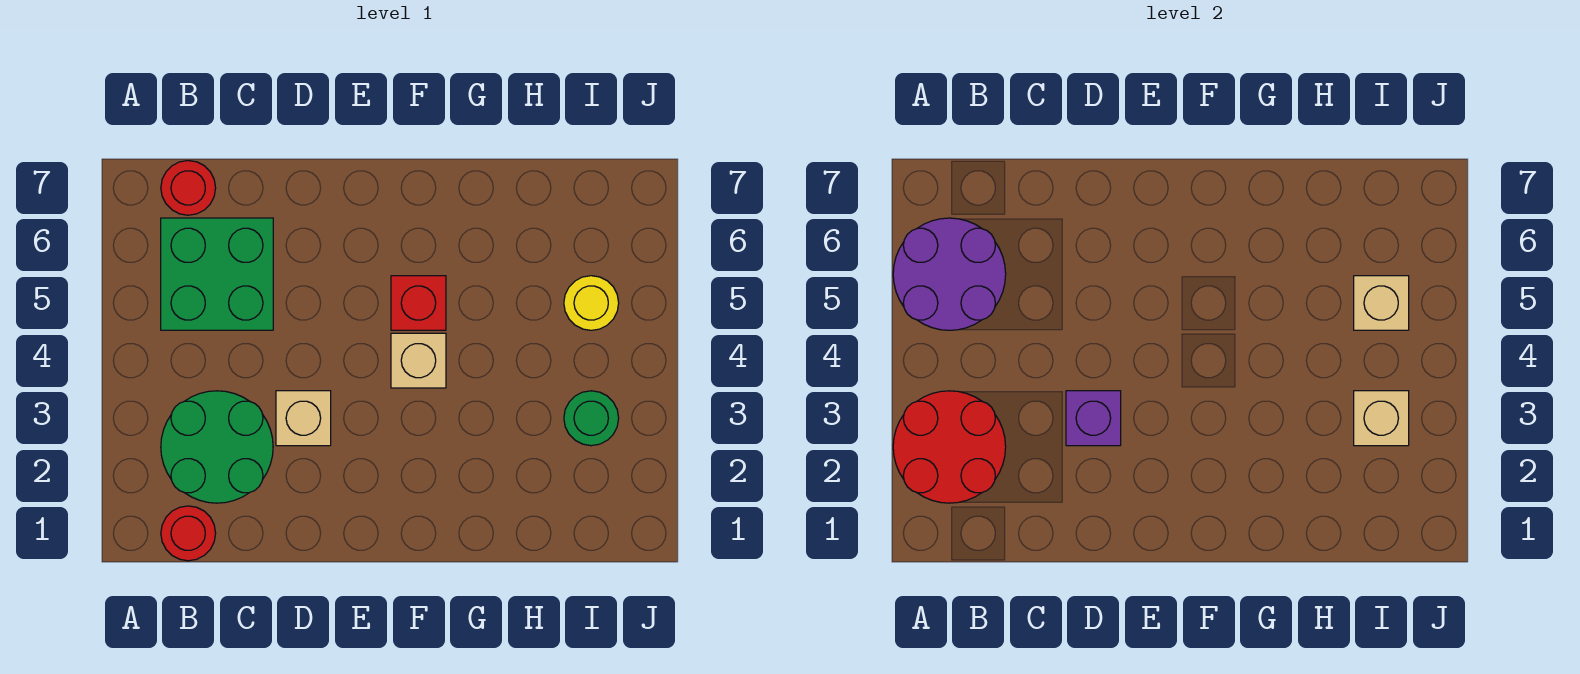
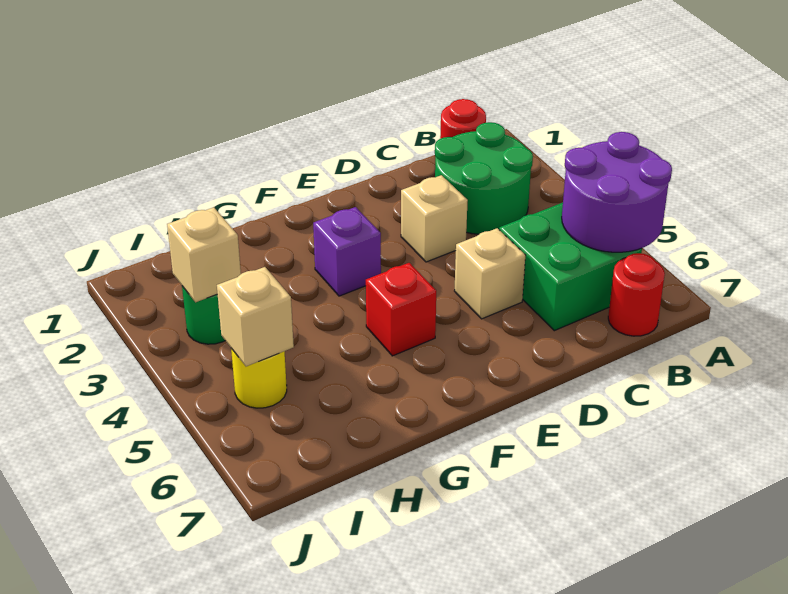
red round brick A2:B3 level 2 -> none
purple brick D3 level 2 -> purple brick F3 level 1
tan brick F4 level 1 -> tan brick D5 level 1

